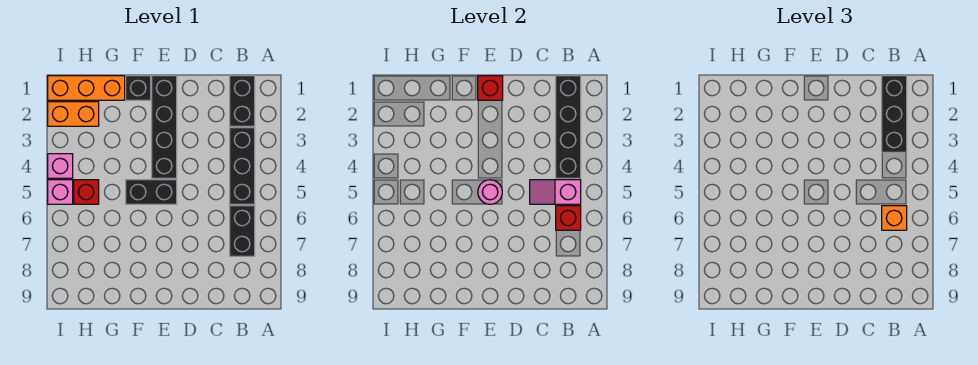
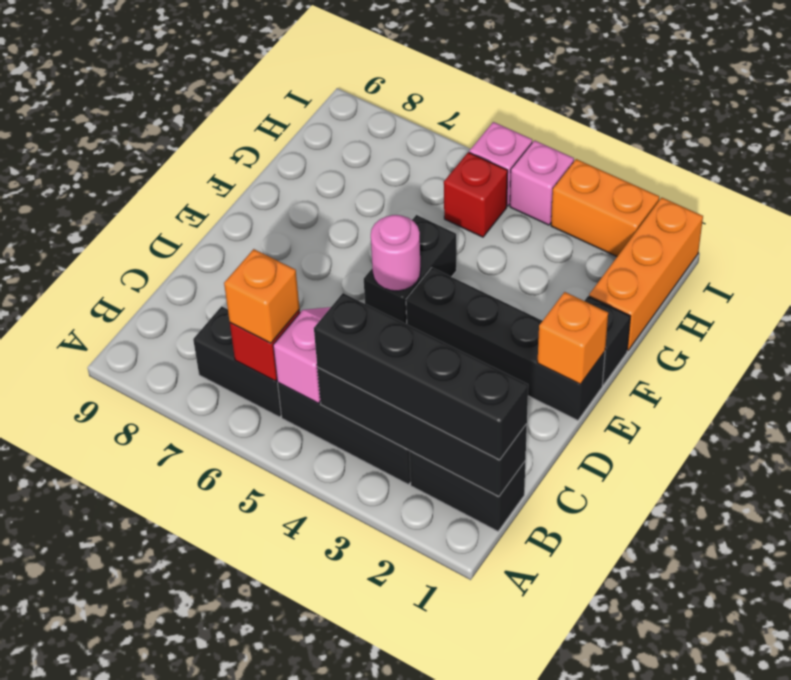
black brick B1:B3 level 3 -> black brick B1:B4 level 3
red brick E1 level 2 -> orange brick E1 level 2
orange brick H2:I2 level 1 -> orange brick I2:I3 level 1

